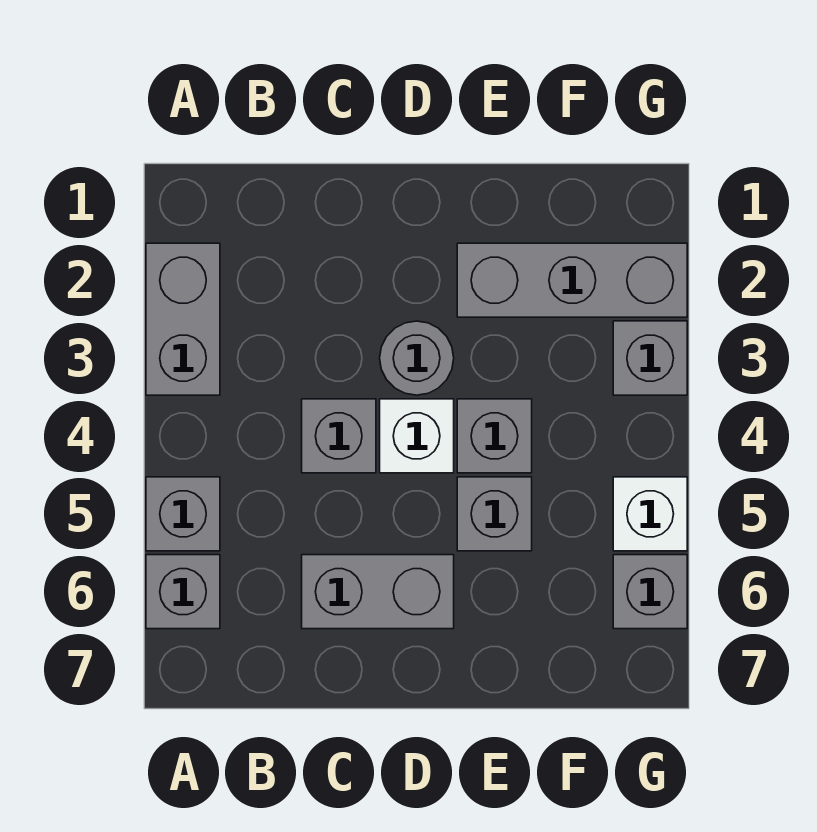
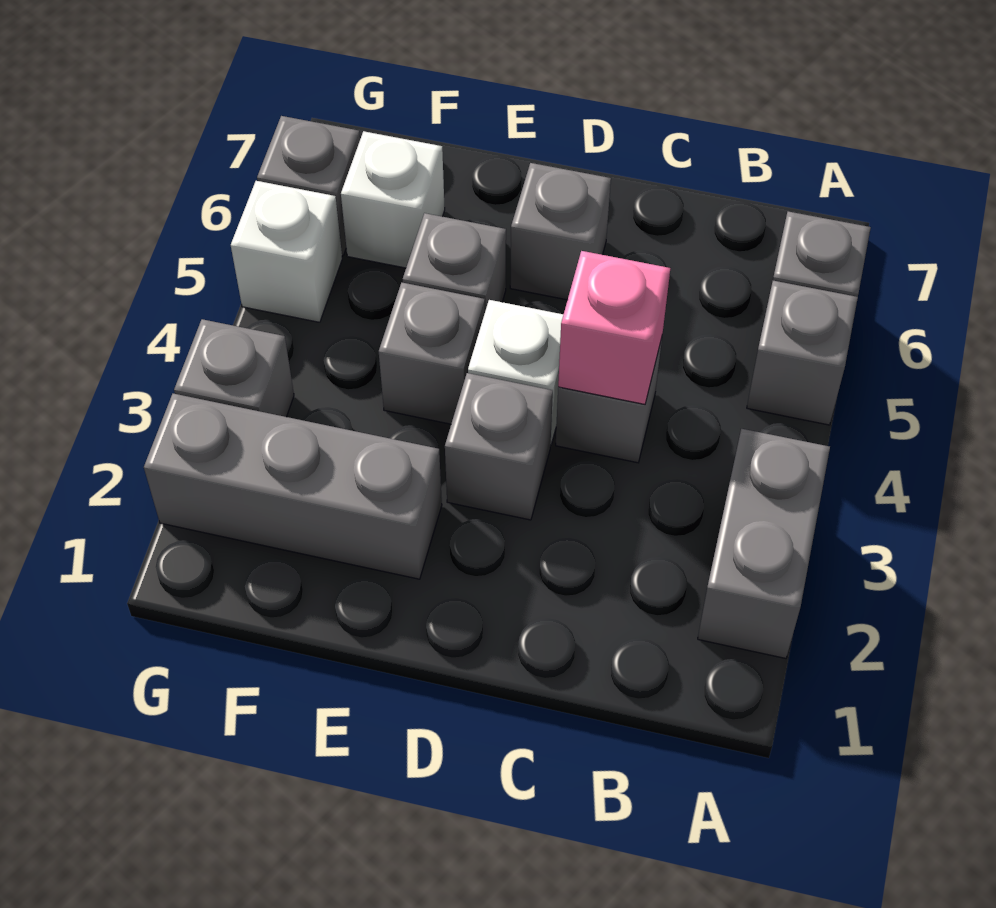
none -> pink brick C4 level 2
grey brick C6:D6 level 1 -> grey brick D6 level 1
grey round brick D3 level 1 -> grey brick D3 level 1
none -> white brick F6 level 1

